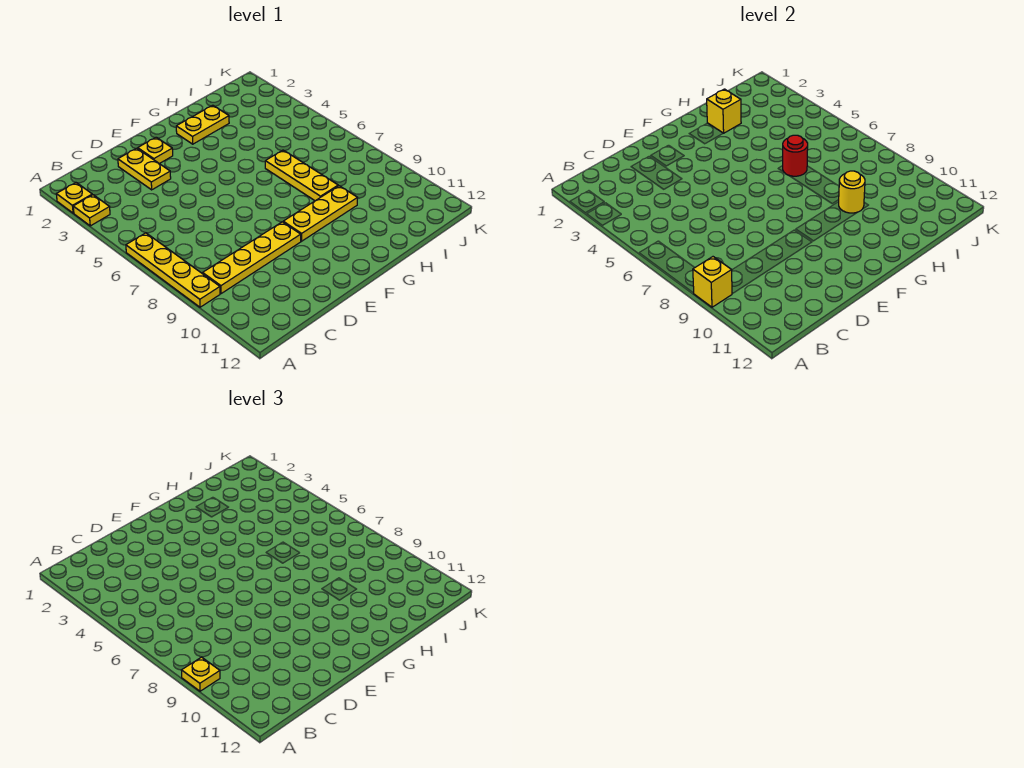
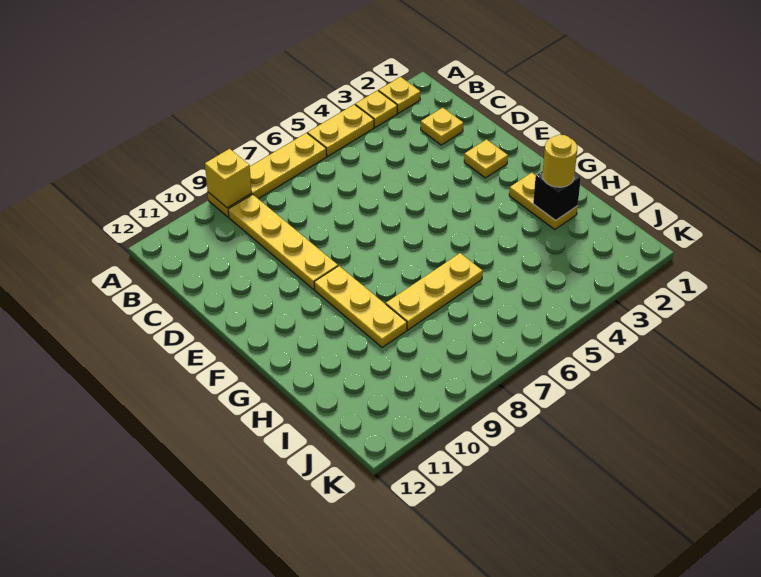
yellow plate A9 level 3 -> yellow plate C2 level 1
yellow plate D2:D3 level 1 -> yellow plate A4:A5 level 1
yellow brick H2 level 2 -> black brick H2 level 2
red round brick H6 level 2 -> none
yellow round brick H9 level 2 -> yellow round brick H2 level 3

